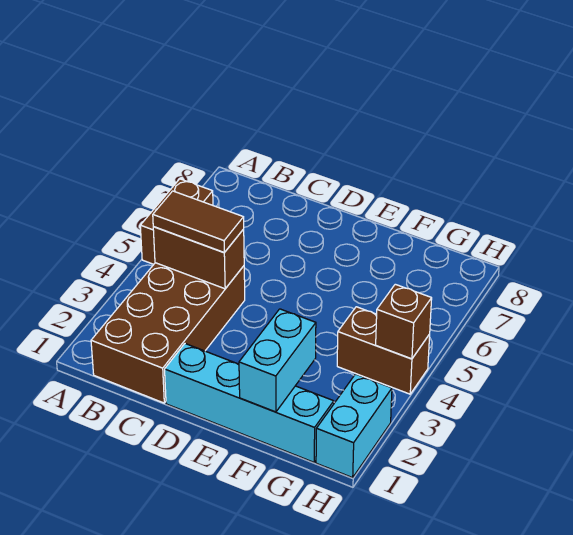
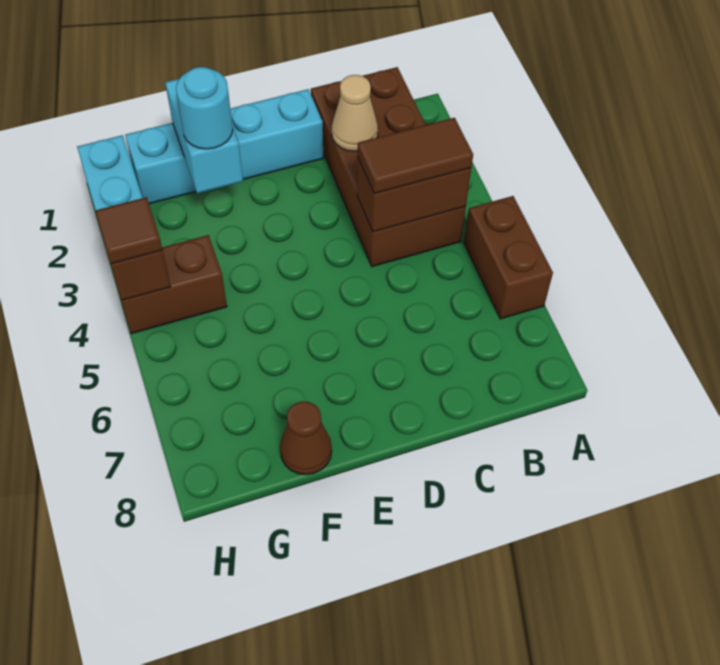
none -> tan cone C2 level 2
none -> cyan round brick F2 level 3
none -> brown cone F8 level 1
none -> brown tile H4 level 3

